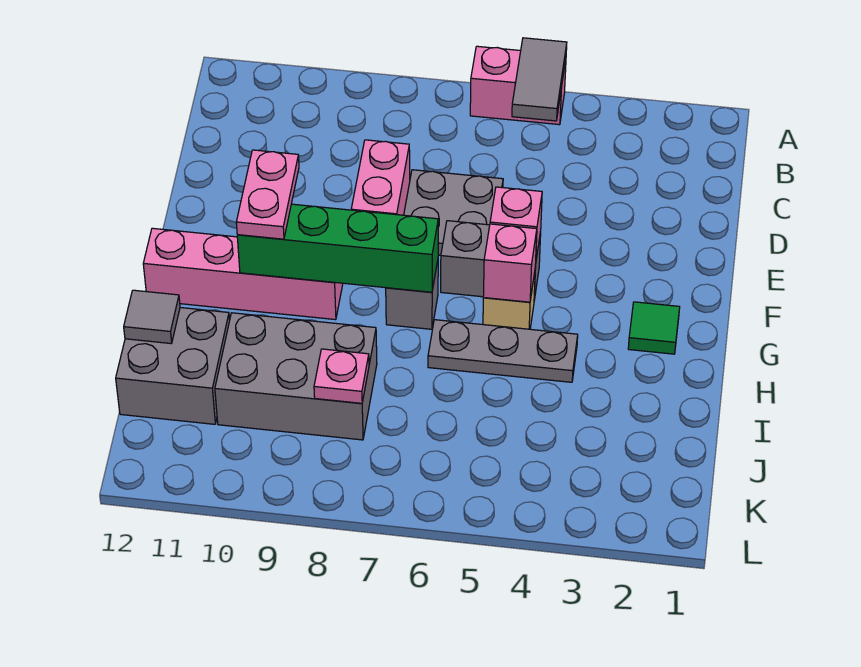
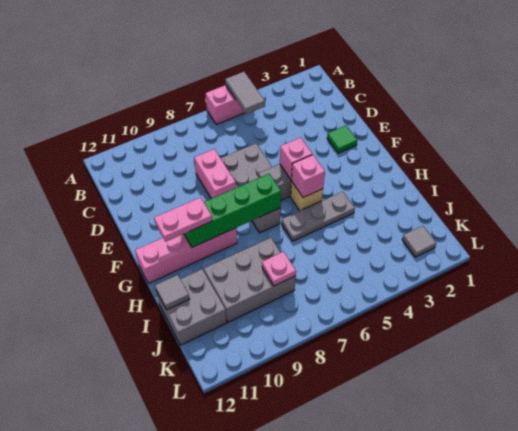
pink plate F10:G10 level 3 -> pink plate G10:G11 level 3
green tile G2 level 1 -> green tile E2 level 1
none -> grey tile K2 level 1

